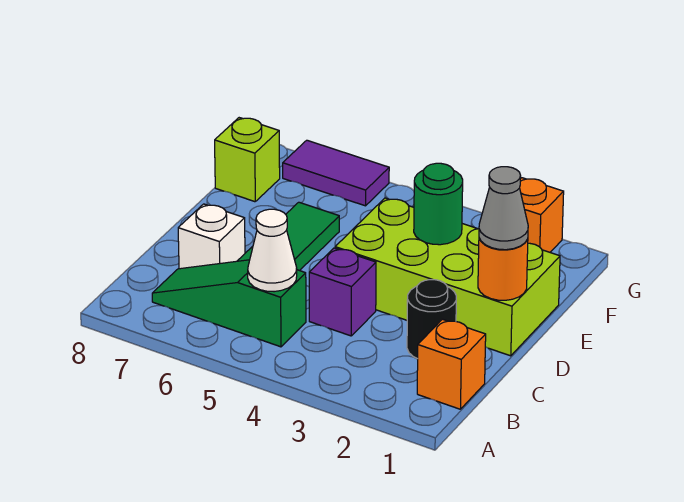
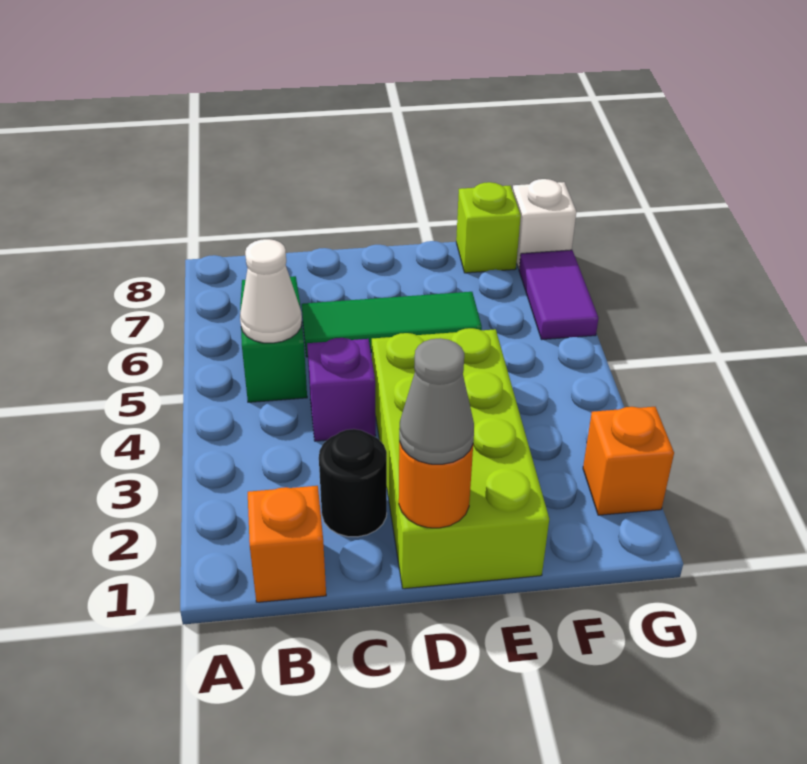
white brick C7 level 1 -> white brick G8 level 1
green round brick E3 level 2 -> none

